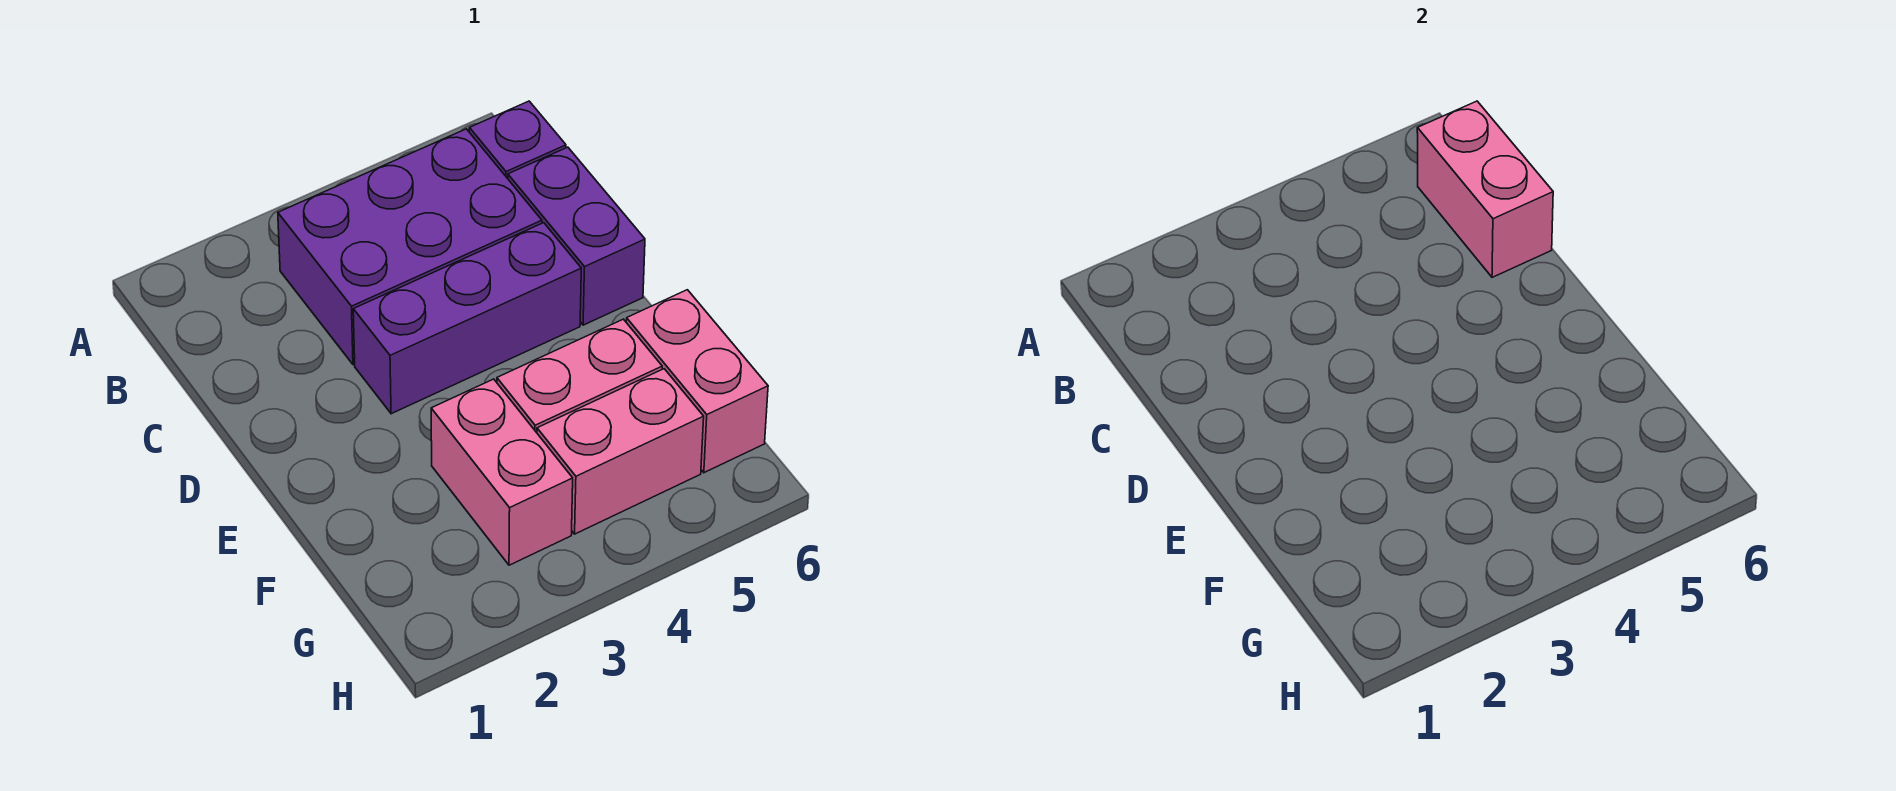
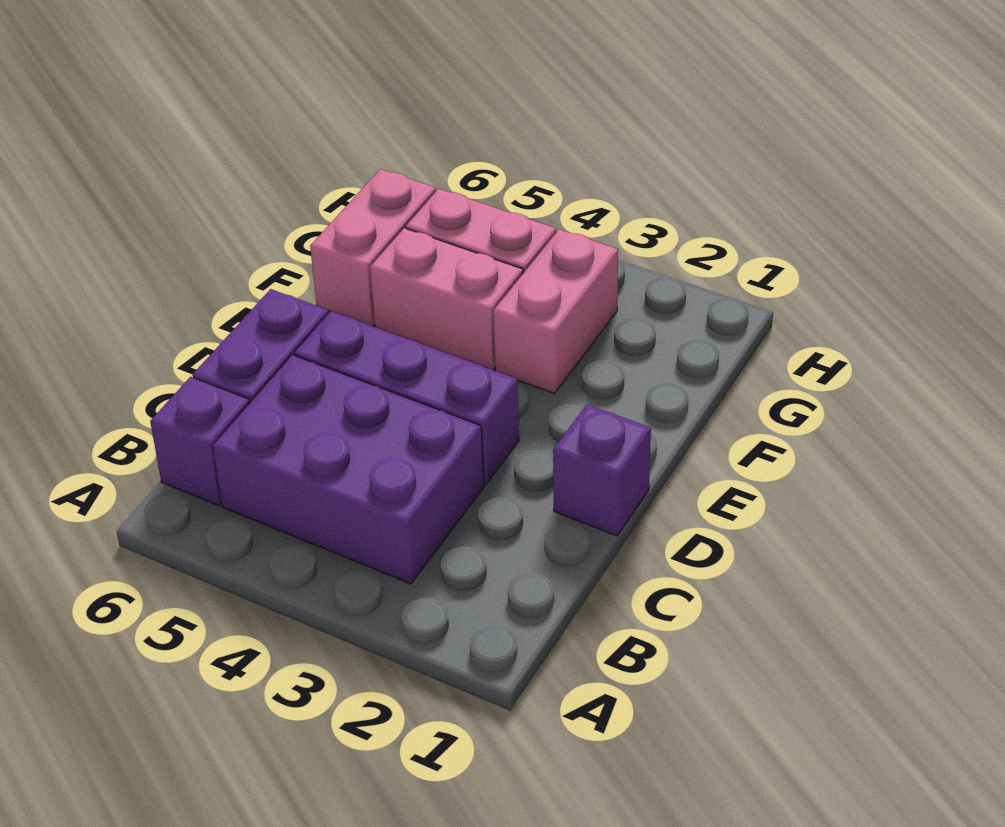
pink brick B6:C6 level 2 -> none
none -> purple brick D1 level 1

